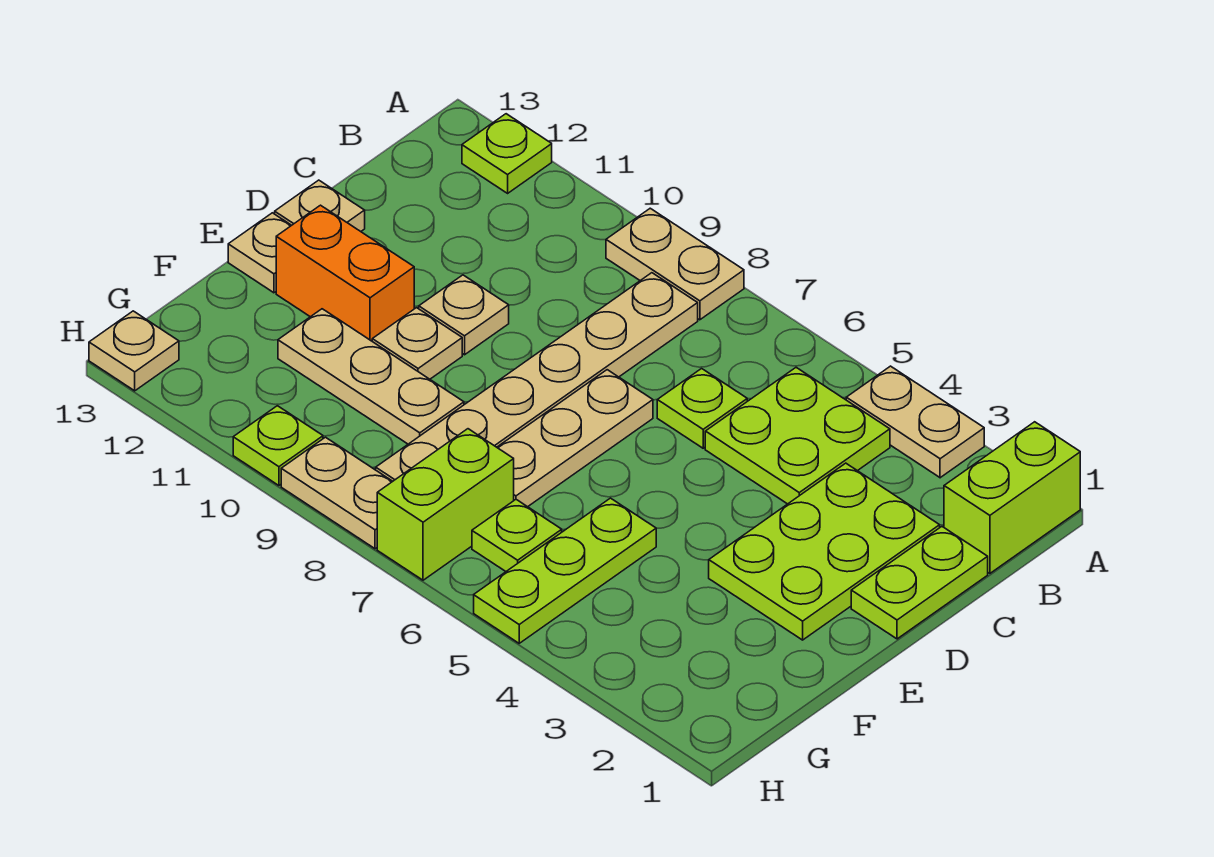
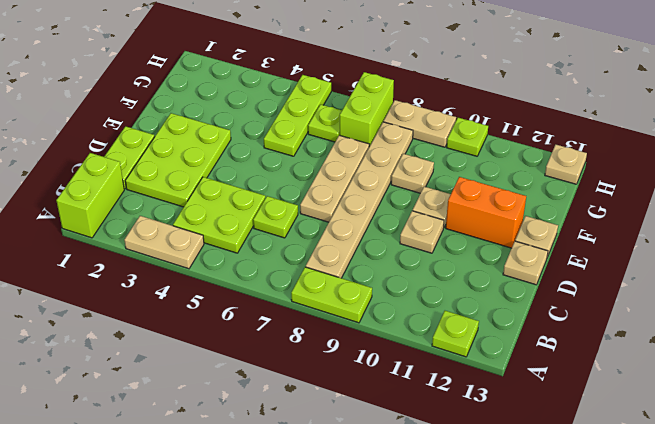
tan plate A8:A9 level 1 -> lime plate A8:A9 level 1
tan plate F9:F11 level 1 -> tan plate F9 level 1

